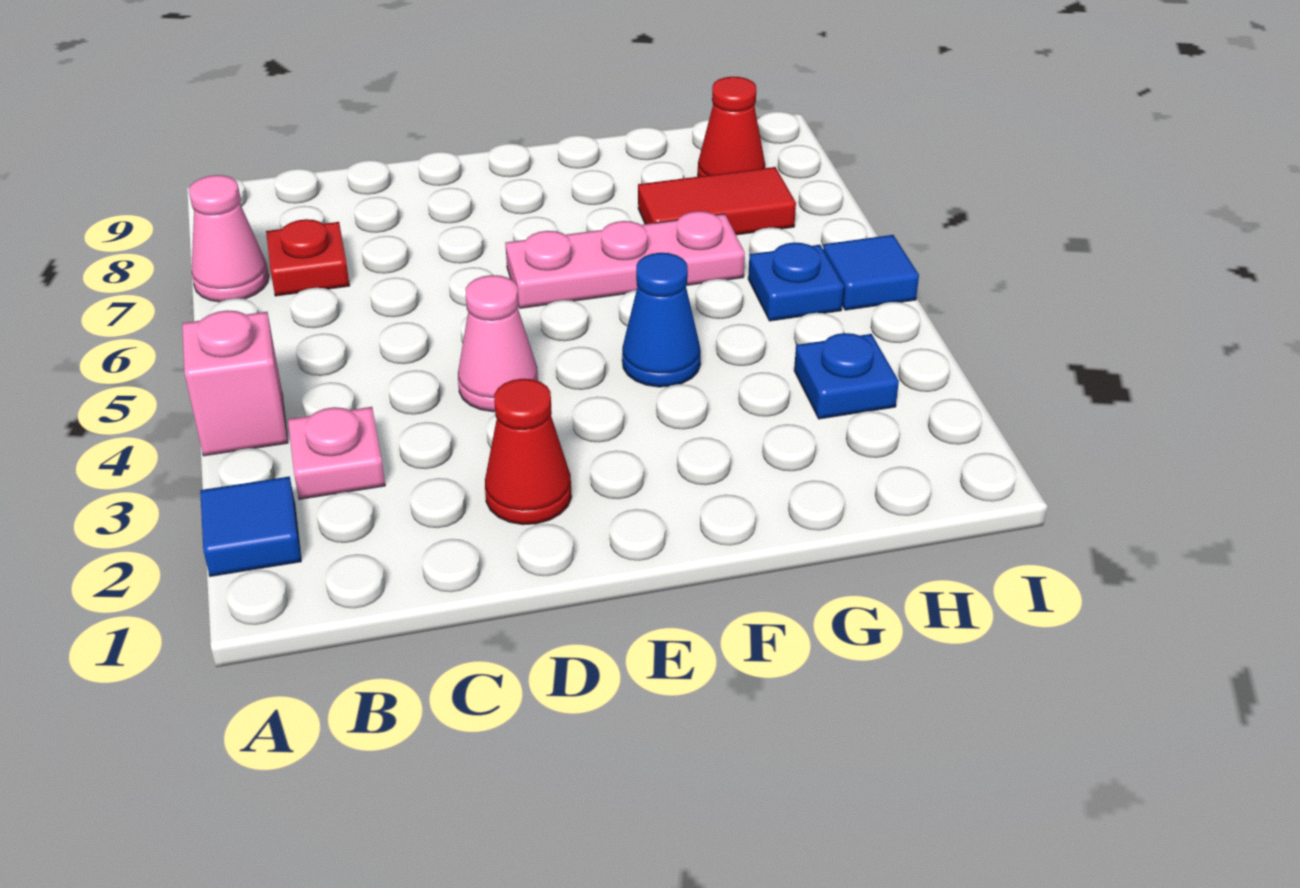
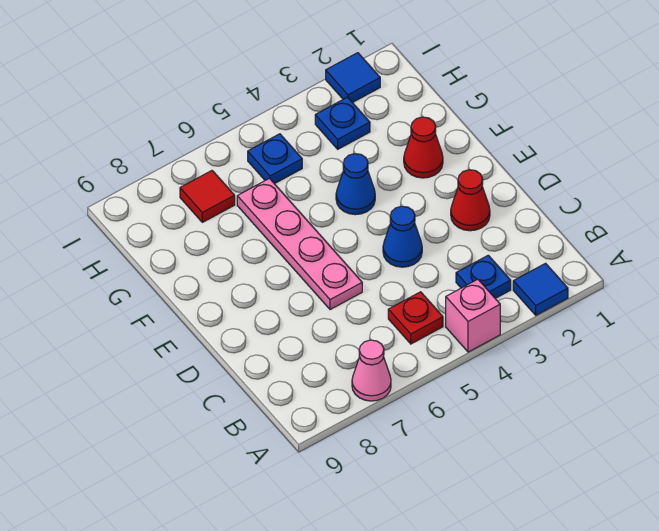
pink plate B3 level 1 -> blue plate B3 level 1
red plate B7 level 1 -> red plate B5 level 1
pink cone D4 level 1 -> blue cone D4 level 1
pink plate E6:G6 level 1 -> pink plate D6:G6 level 1
red tile G7:H7 level 1 -> red tile H7 level 1
red cone H8 level 1 -> red cone F2 level 1
blue tile I5 level 1 -> blue tile I2 level 1

